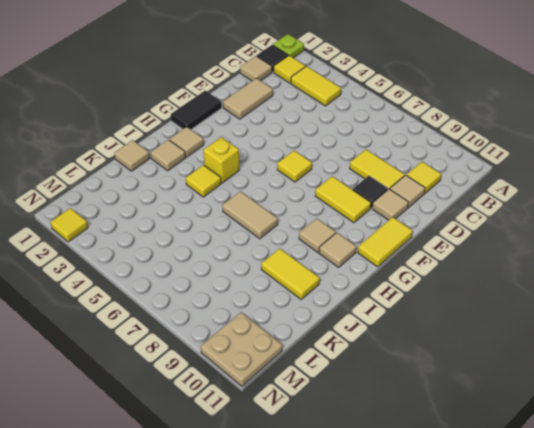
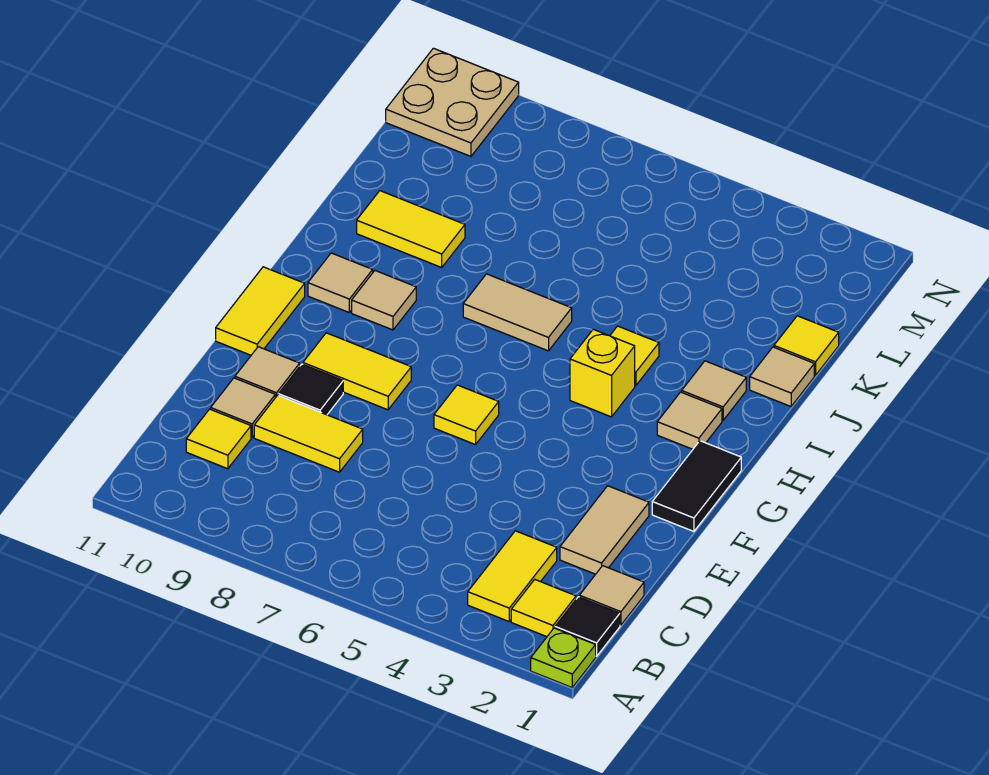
yellow tile B3:B4 level 1 -> yellow tile B3:C3 level 1
yellow tile N2 level 1 -> yellow tile K1 level 1

